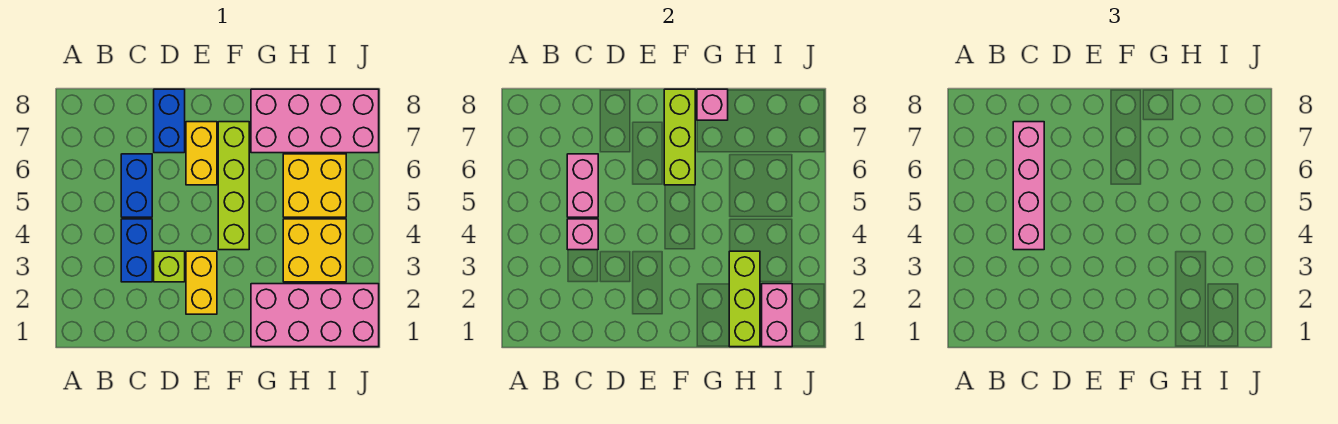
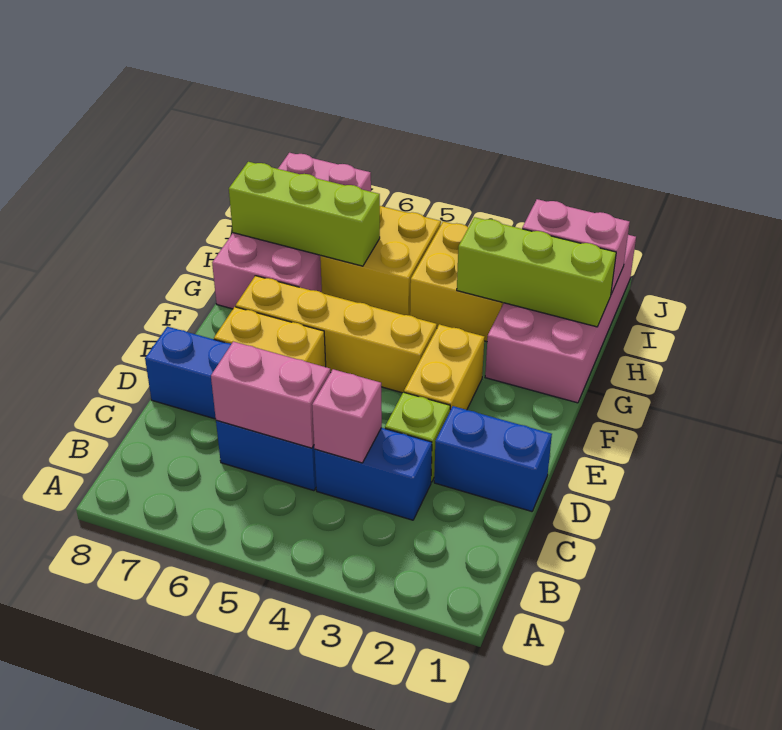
pink brick C4:C7 level 3 -> none
none -> blue brick D1:D2 level 1
yellow brick E2:E3 level 1 -> yellow brick E3:F3 level 1
lime brick F4:F7 level 1 -> yellow brick F4:F7 level 1
lime brick F6:F8 level 2 -> lime brick H6:H8 level 2
pink brick G8 level 2 -> none

